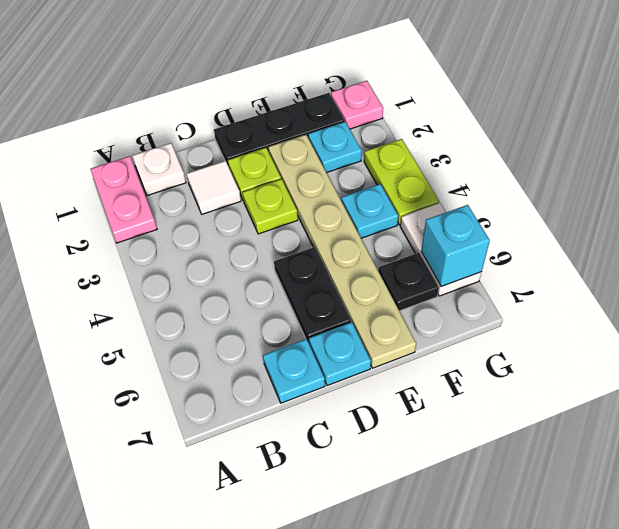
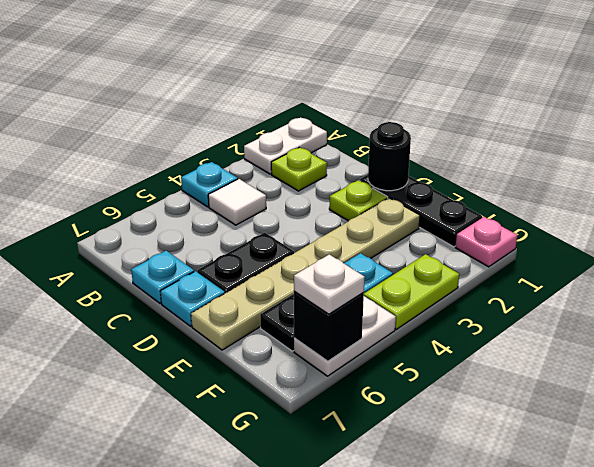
pink plate A1:A2 level 1 -> white plate A1:A2 level 1
white plate B1 level 1 -> white plate G6 level 3
white tile C2 level 1 -> white tile B4 level 1
none -> black round brick D1 level 2
lime plate D3 level 1 -> lime plate B2 level 1
cyan plate F2 level 1 -> cyan plate A4 level 1
cyan brick G6 level 2 -> black brick G6 level 2

